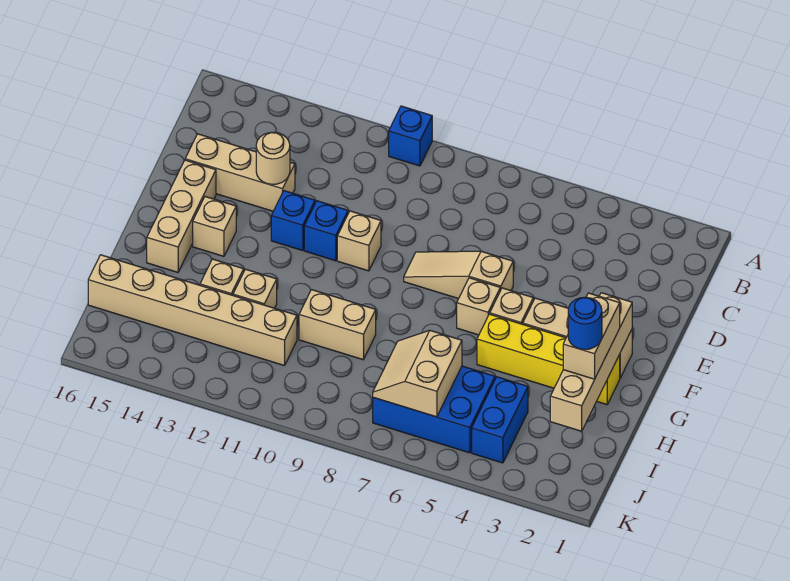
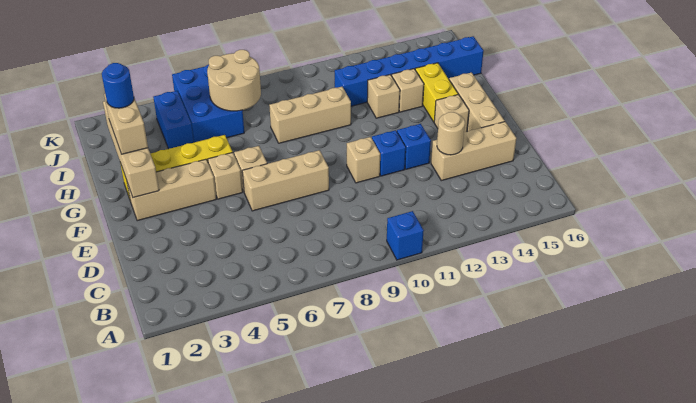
tan slope E6:E8 level 1 top 6 -> tan brick E6:E8 level 1
none -> yellow brick G14:H14 level 1
tan brick H9:H10 level 1 -> tan brick H8:H10 level 1
blue brick I5:J7 level 1 -> blue brick I5:K6 level 1
tan slope I6:J7 level 2 top 6 -> tan round brick I6:J7 level 2
tan brick I11:I16 level 1 -> blue brick I11:I16 level 1

